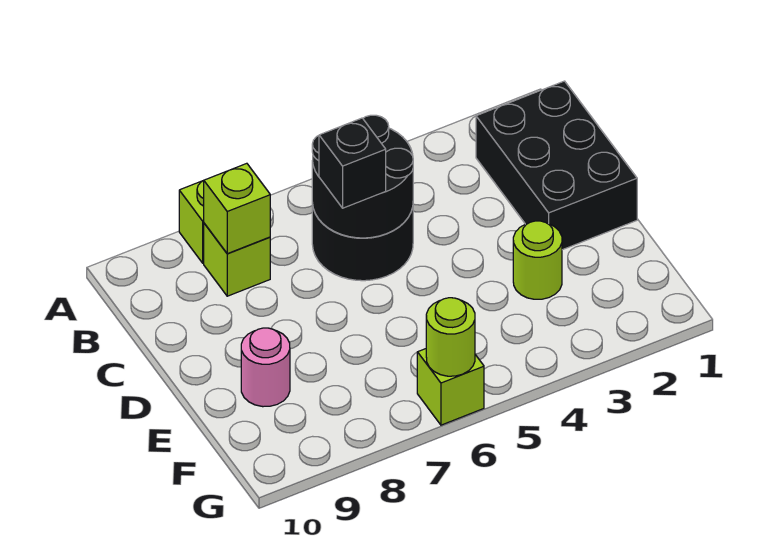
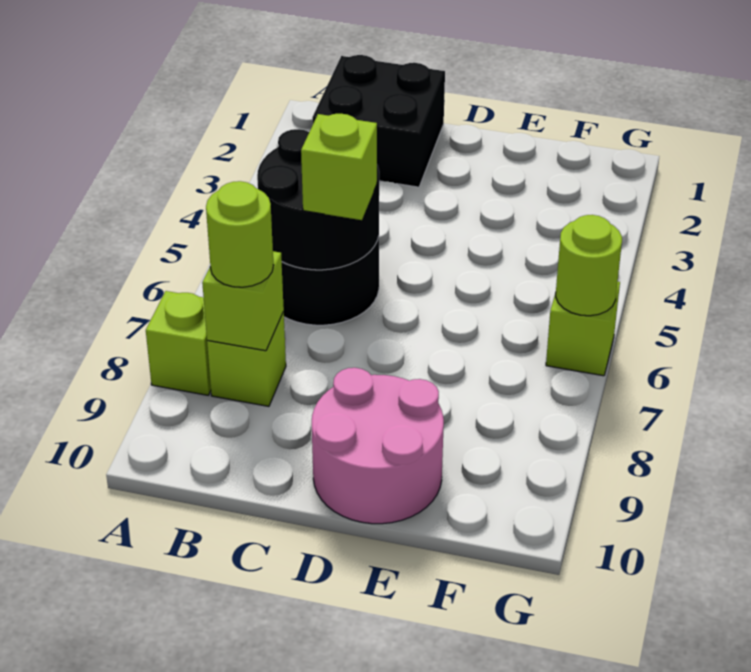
black brick B1:D2 level 1 -> black brick B1:C2 level 1
black brick C6 level 3 -> lime brick C6 level 3
lime round brick E3 level 1 -> lime round brick B8 level 3
pink round brick E9 level 1 -> pink round brick D9:E10 level 1

